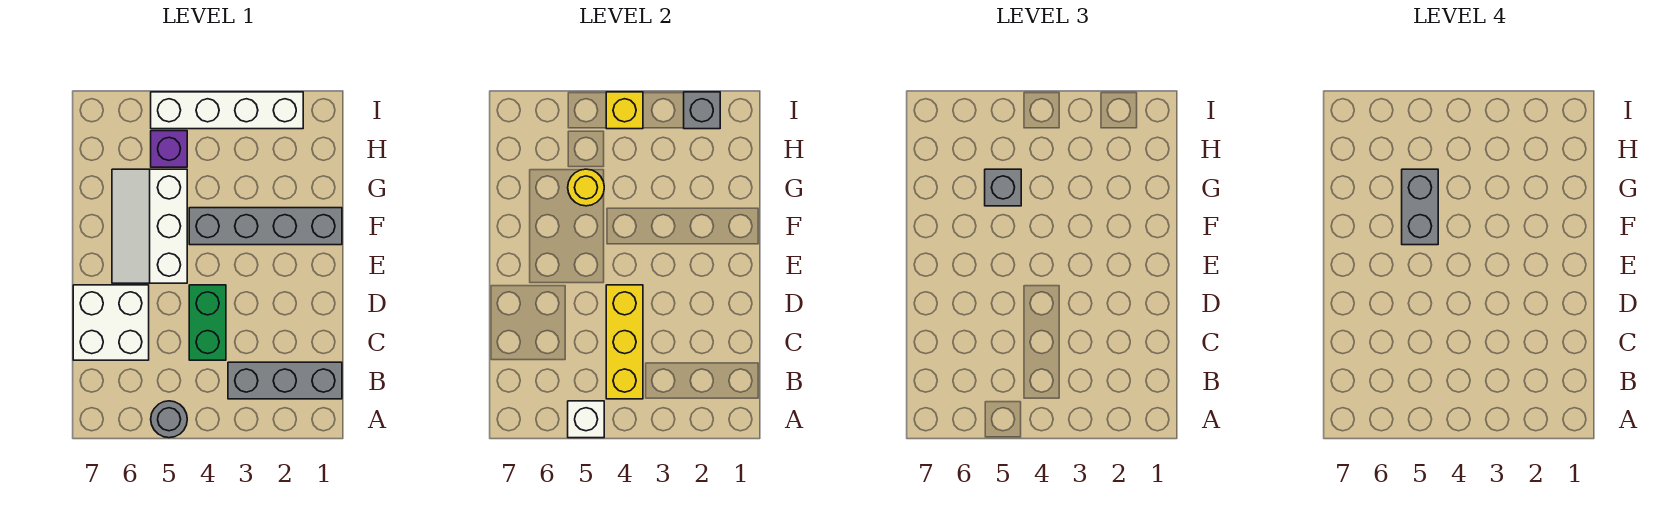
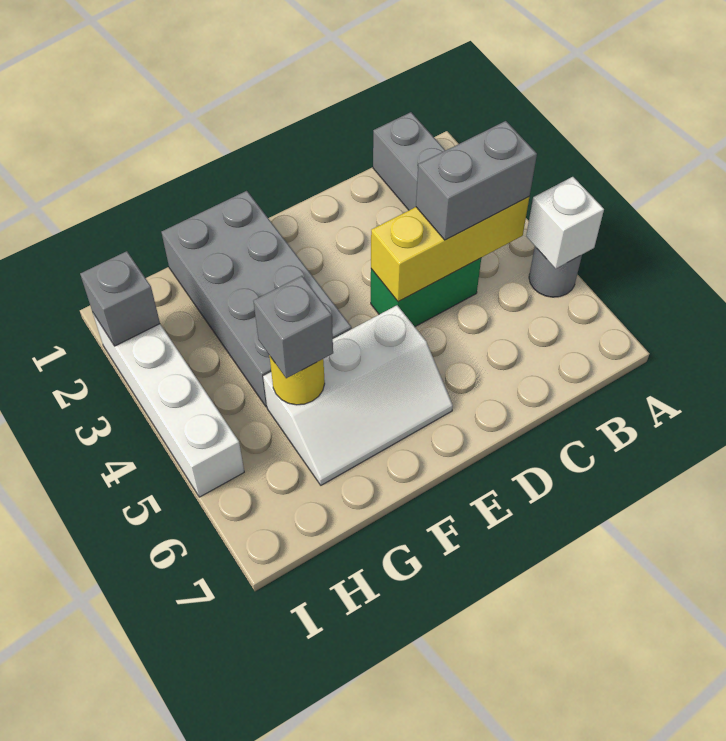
white brick C6:D7 level 1 -> none
grey brick F1:F4 level 1 -> grey brick F1:G4 level 1
grey brick F5:G5 level 4 -> grey brick B4:C4 level 3
purple brick H5 level 1 -> none
yellow brick I4 level 2 -> none

